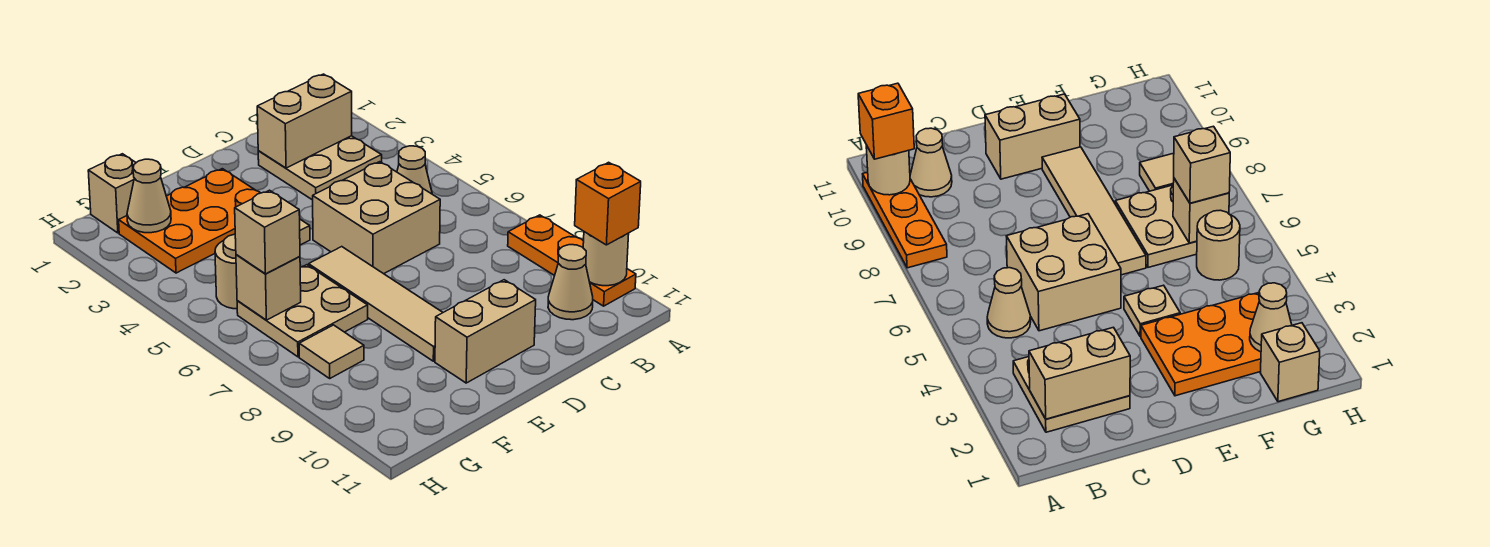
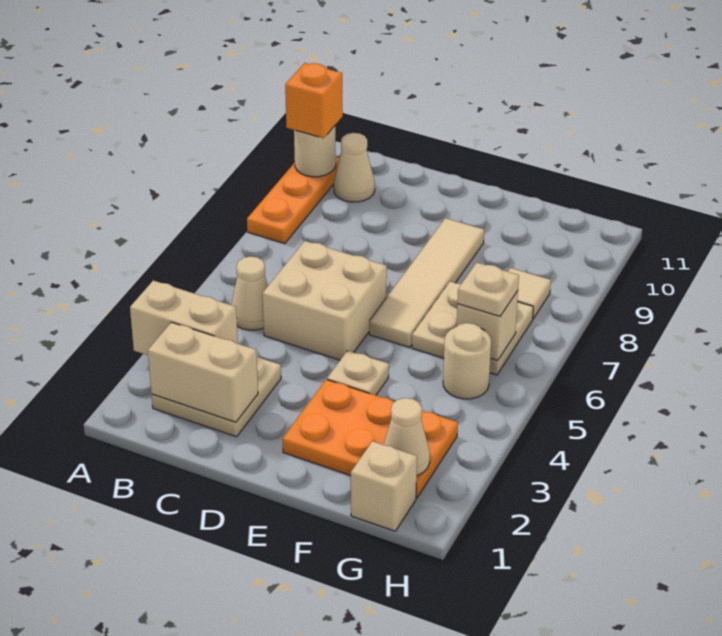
tan brick D10:E10 level 1 -> tan brick A3:B3 level 2
tan brick G6 level 3 -> tan plate G6 level 3

